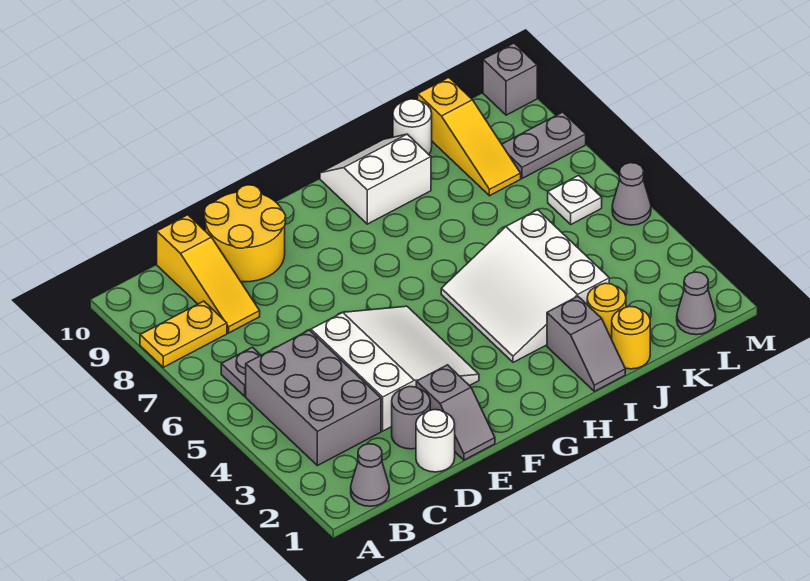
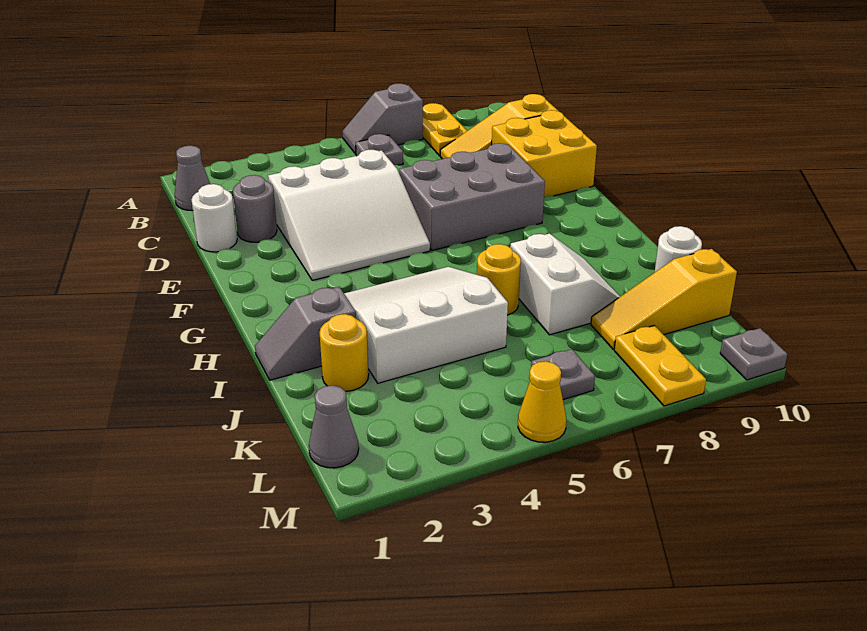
grey brick B3:C5 level 1 -> grey brick E6:F8 level 1
yellow round brick D9:E10 level 1 -> yellow brick D9:E10 level 1
grey slope E1:E2 level 1 top 2 -> grey slope A6:A7 level 1 top 7
white slope H9:I10 level 1 top 9 -> white slope I7:J8 level 1 top 7
yellow round brick J1 level 1 -> yellow round brick I6 level 1
white plate L6 level 1 -> grey plate L6 level 1
grey plate L8:M8 level 1 -> yellow plate L8:M8 level 1
grey cone M5 level 1 -> yellow cone M5 level 1
grey brick M10 level 1 -> grey plate M10 level 1

